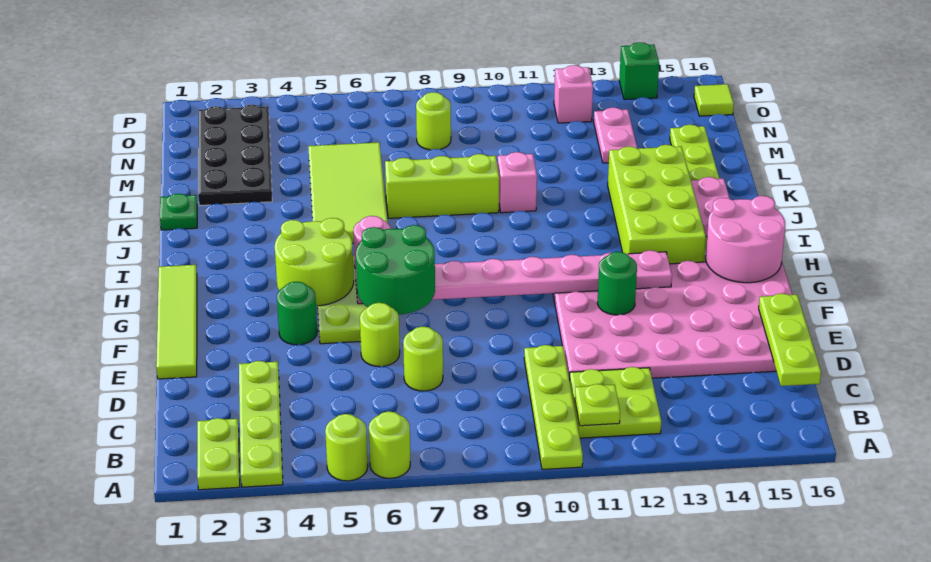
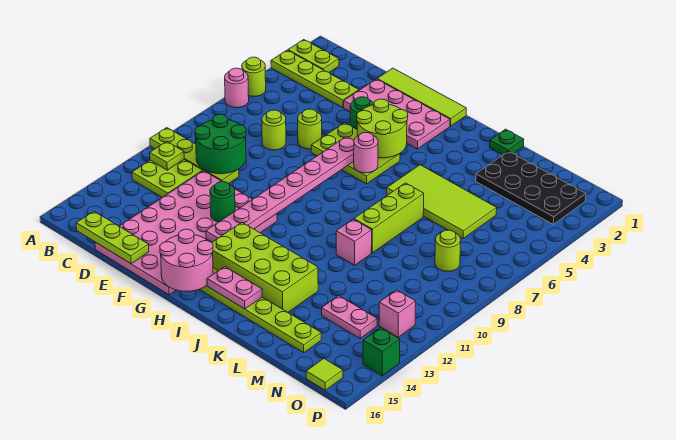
lime round brick A6 level 1 -> pink round brick A6 level 1
none -> pink plate E2:H3 level 1
green round brick F6:G7 level 3 -> green round brick C9:D10 level 2

